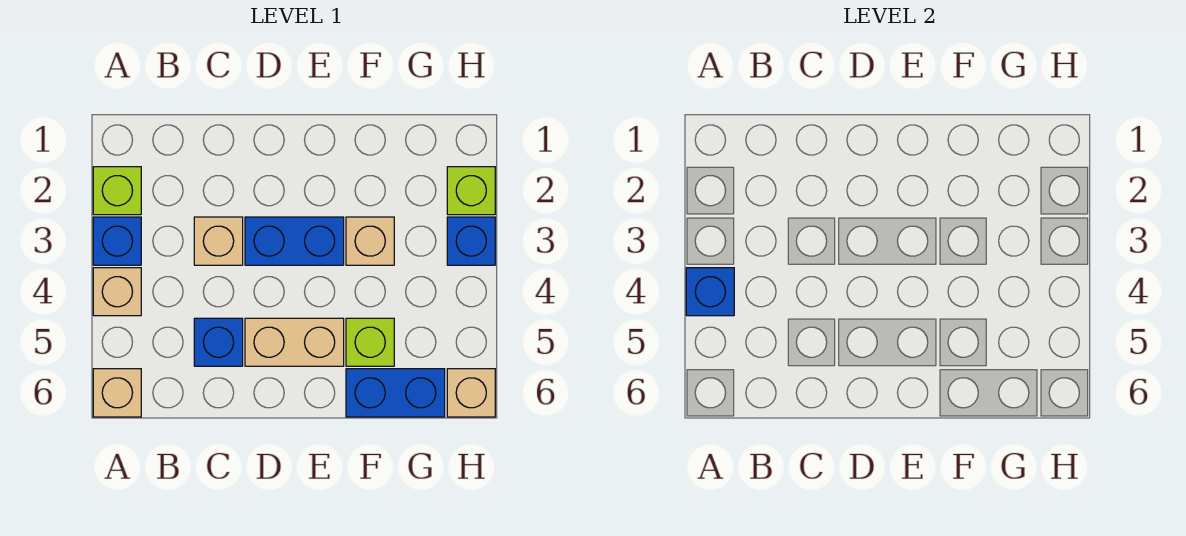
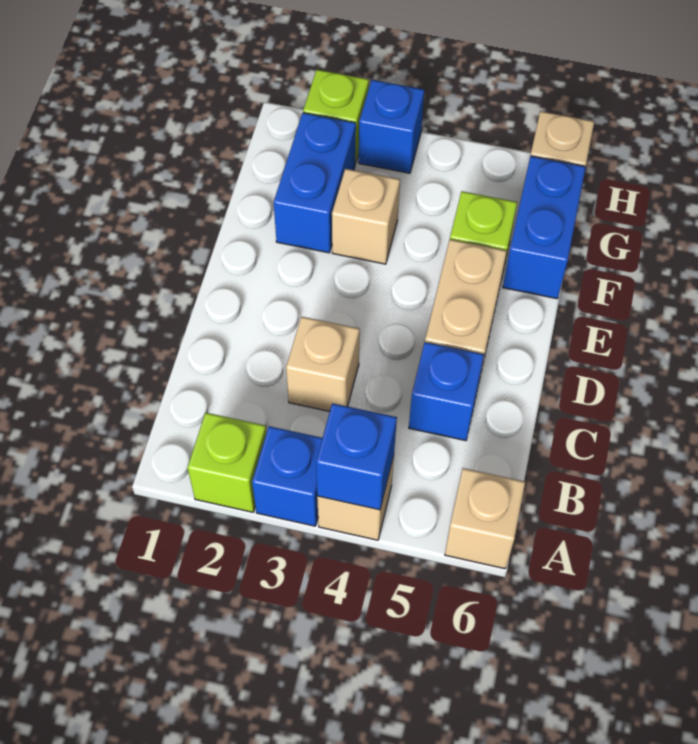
blue brick D3:E3 level 1 -> blue brick F2:G2 level 1

